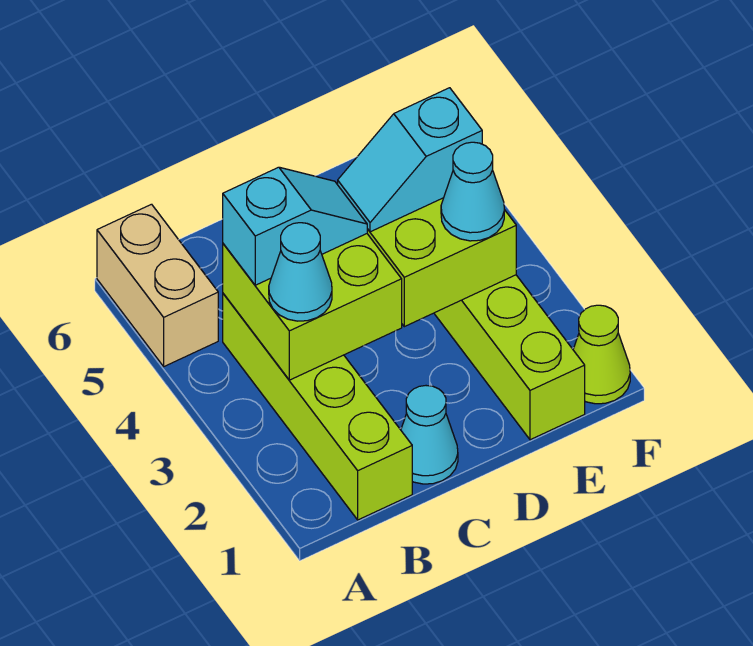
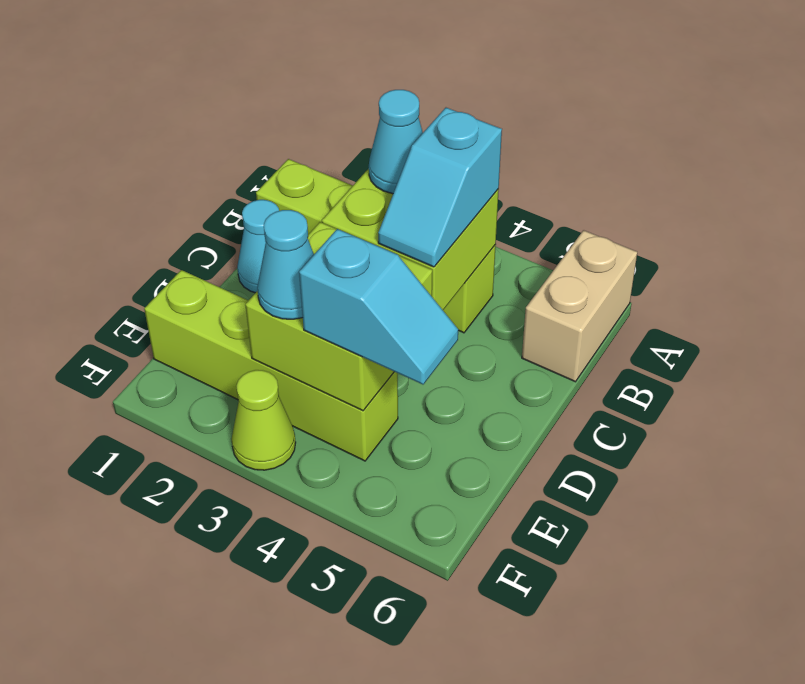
tan brick A5:A6 level 1 -> tan brick A6:B6 level 1
cyan slope D4:E4 level 3 top E -> cyan slope E4:E5 level 3 top 4
lime cone F1 level 1 -> lime cone F3 level 1

